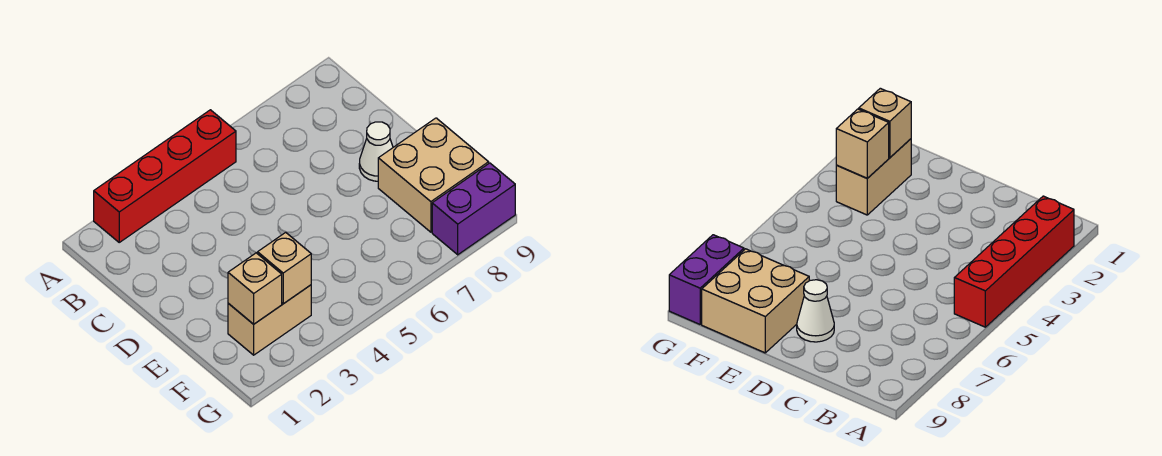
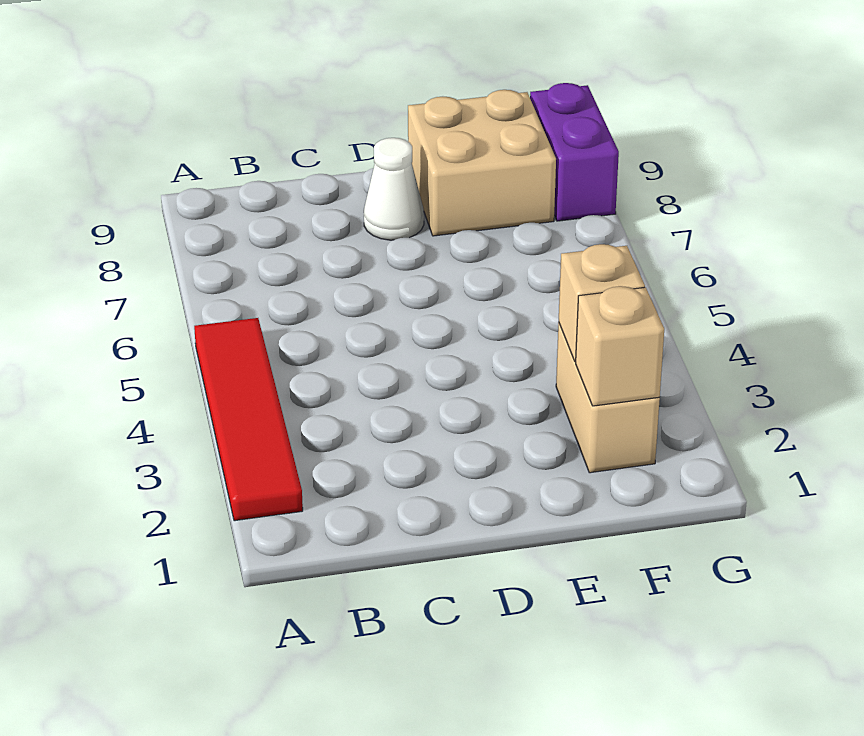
red brick A2:A5 level 1 -> red tile A2:A5 level 1

